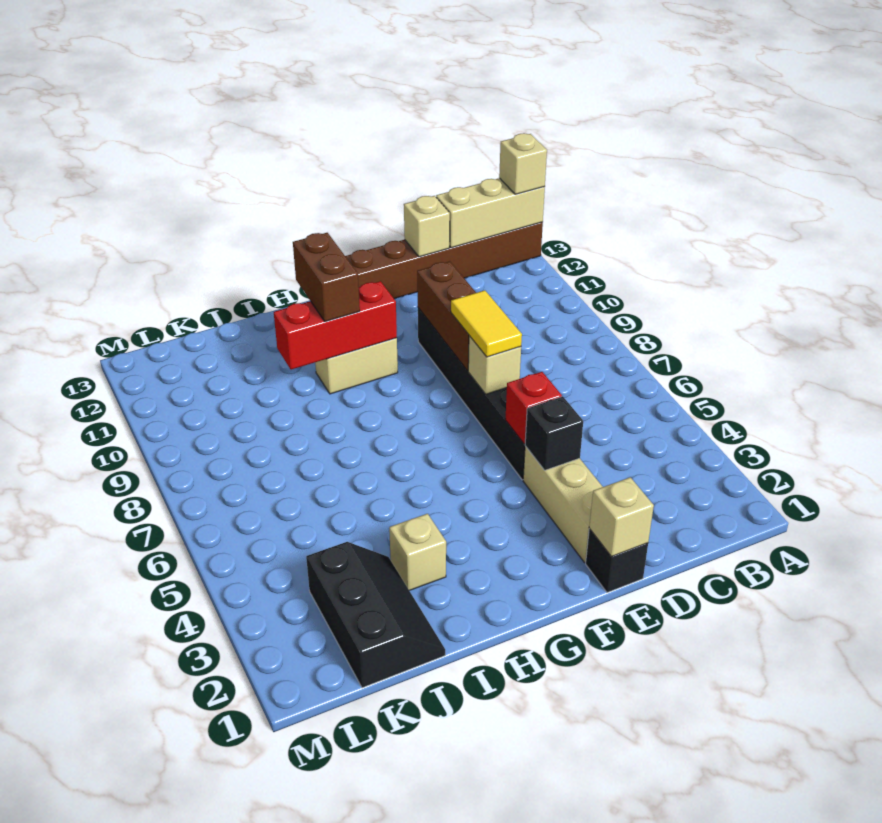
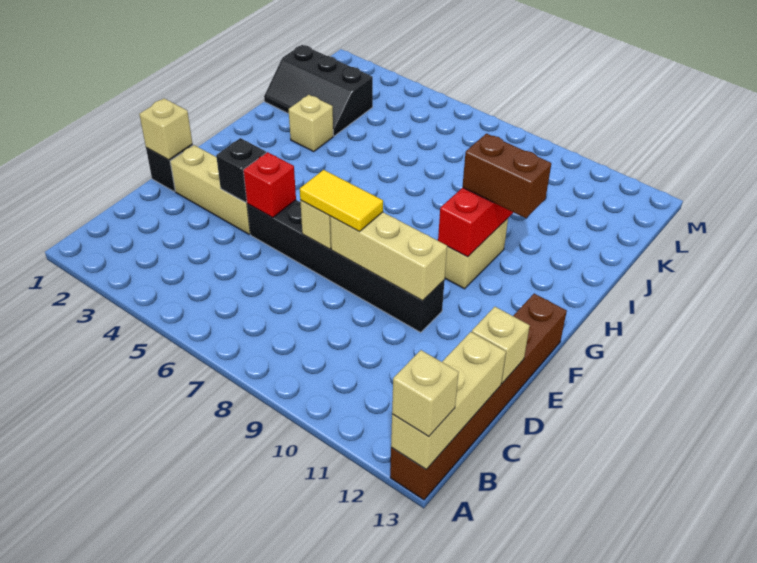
brown brick E8:E10 level 2 -> tan brick E8:E10 level 2

